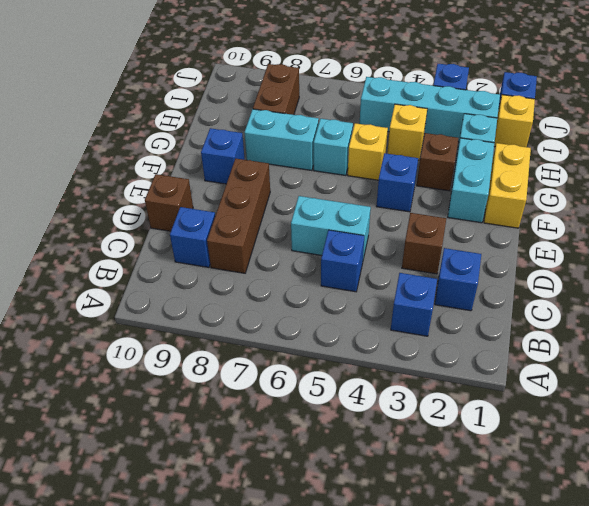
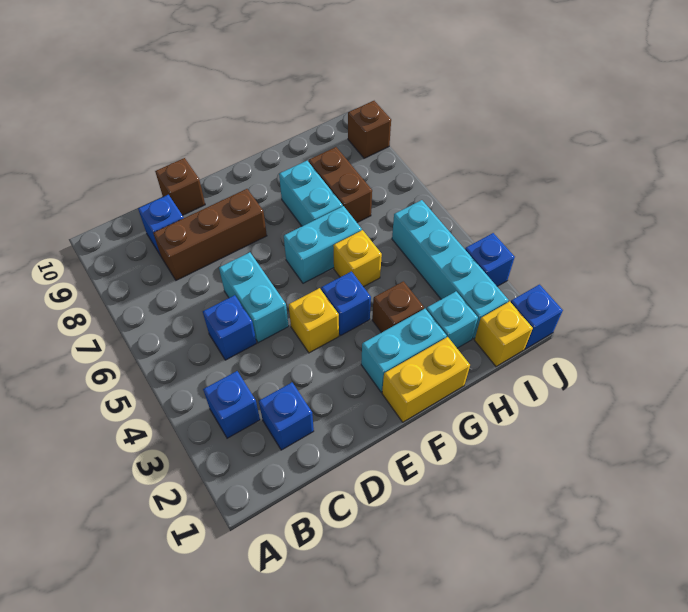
brown brick D3 level 1 -> brown brick J9 level 1
blue brick F9 level 1 -> none
cyan brick G6 level 1 -> cyan brick F6:G6 level 1
yellow brick H4 level 1 -> yellow brick E4 level 1
brown brick H8:I8 level 1 -> brown brick H7:H8 level 1

